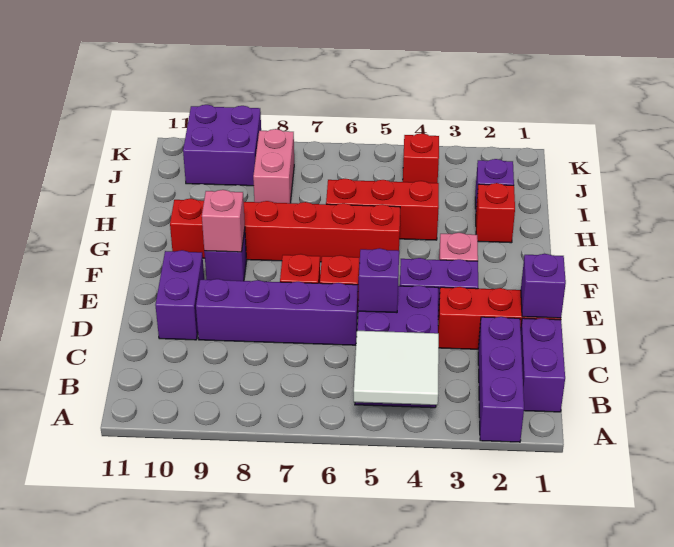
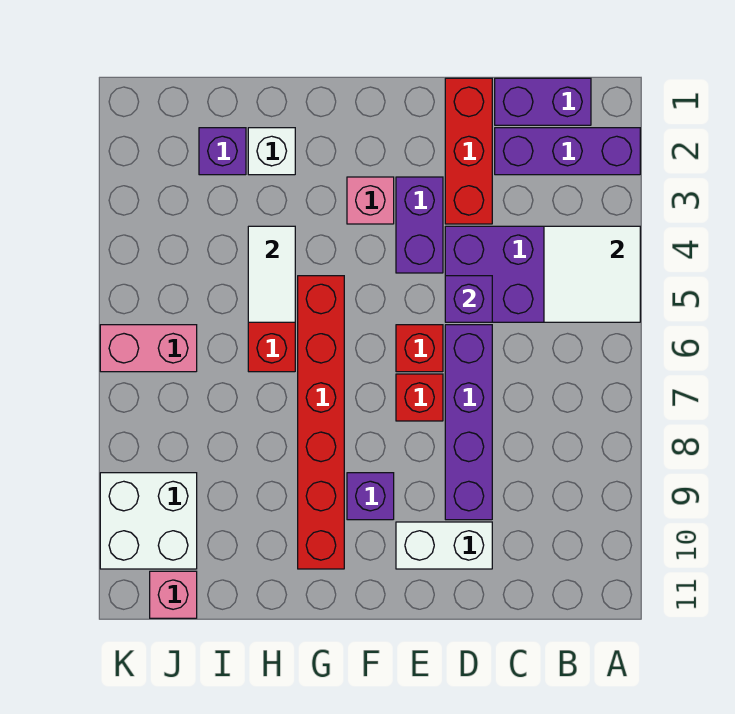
purple brick D1 level 2 -> none
purple brick D10:E10 level 1 -> white brick D10:E10 level 1
pink brick F9 level 2 -> pink brick J11 level 1
red brick H2 level 1 -> white brick H2 level 1
none -> white tile H4:H5 level 2
pink brick I8:J8 level 1 -> pink brick J6:K6 level 1
red brick J4 level 1 -> none
purple brick J9:K10 level 1 -> white brick J9:K10 level 1

